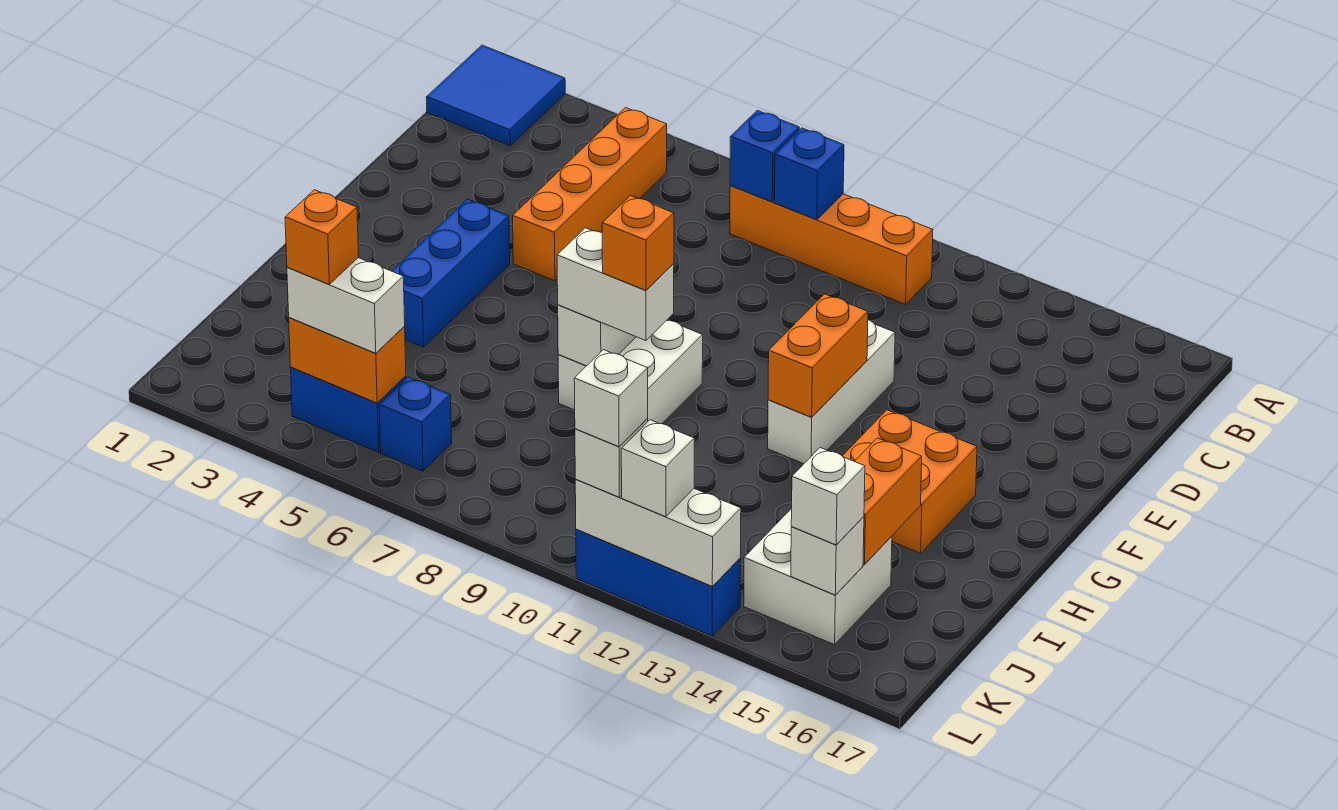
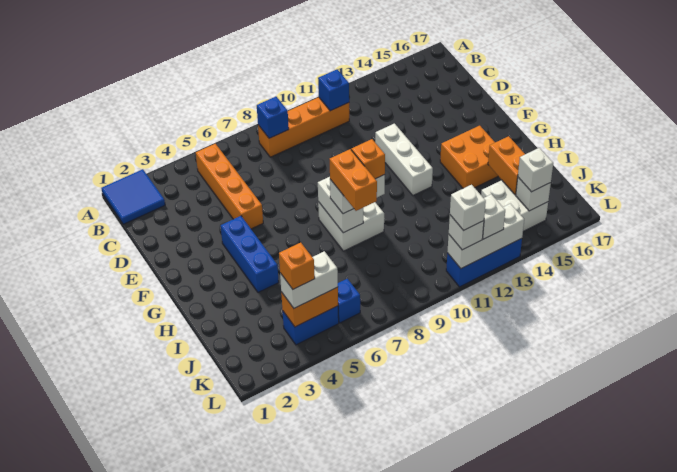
blue brick B9 level 2 -> blue brick B11 level 2
orange brick F12:G12 level 2 -> orange brick H8:I8 level 4

